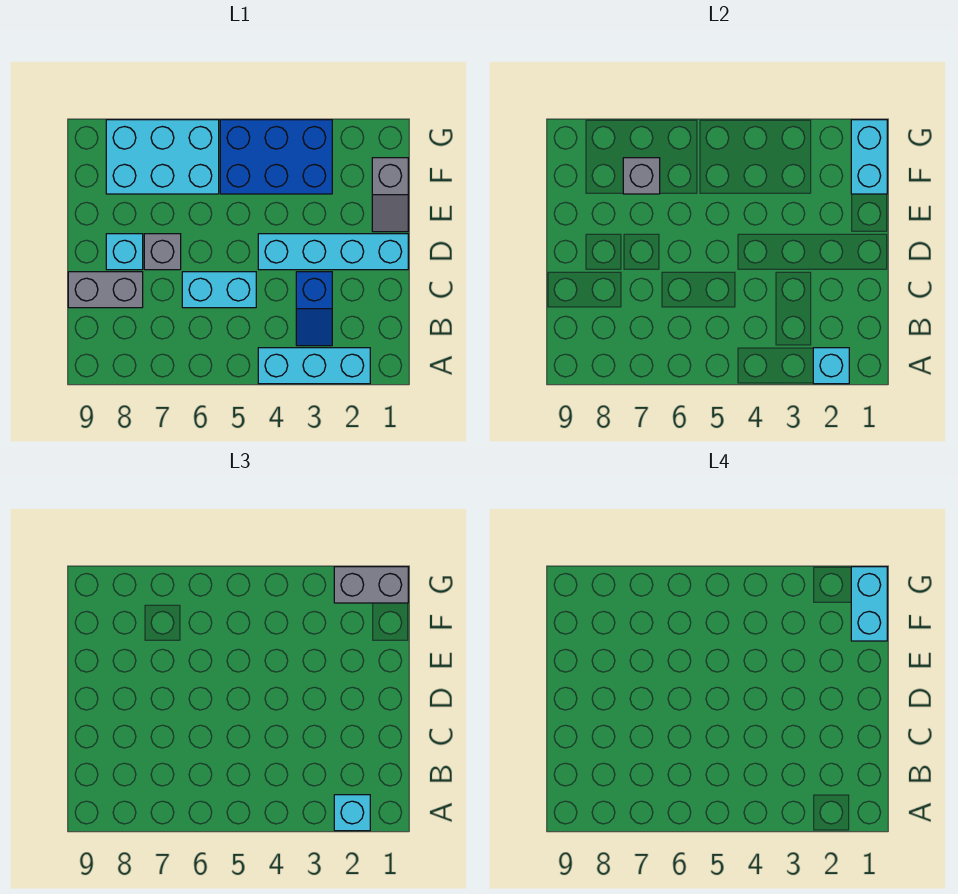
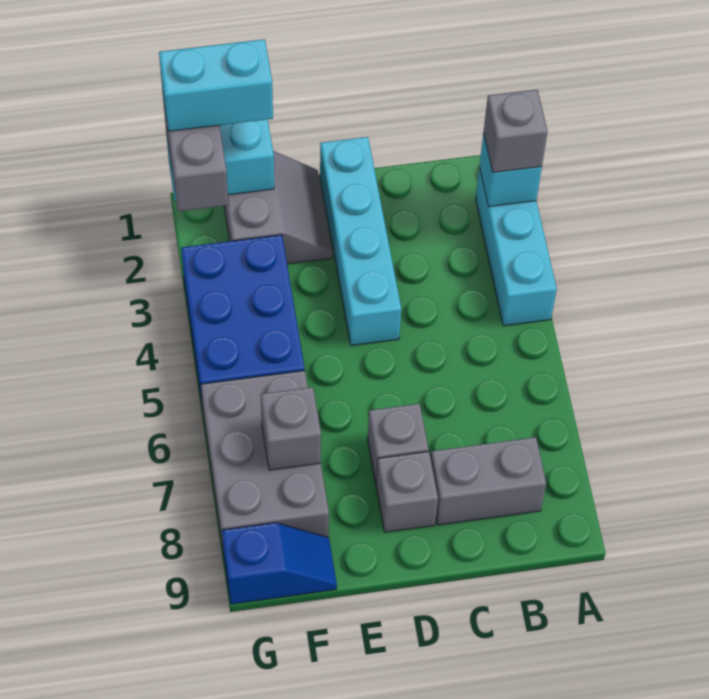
cyan brick A2 level 3 -> grey brick A2 level 3
blue slope B3:C3 level 1 top C -> blue slope F9:G9 level 1 top G
cyan brick C5:C6 level 1 -> none
grey brick C8:C9 level 1 -> grey brick B8:C8 level 1
cyan brick D8 level 1 -> grey brick D8 level 1
grey slope E1:F1 level 1 top F -> grey slope E1:F2 level 1 top F
cyan brick F6:G8 level 1 -> grey brick F6:G8 level 1

